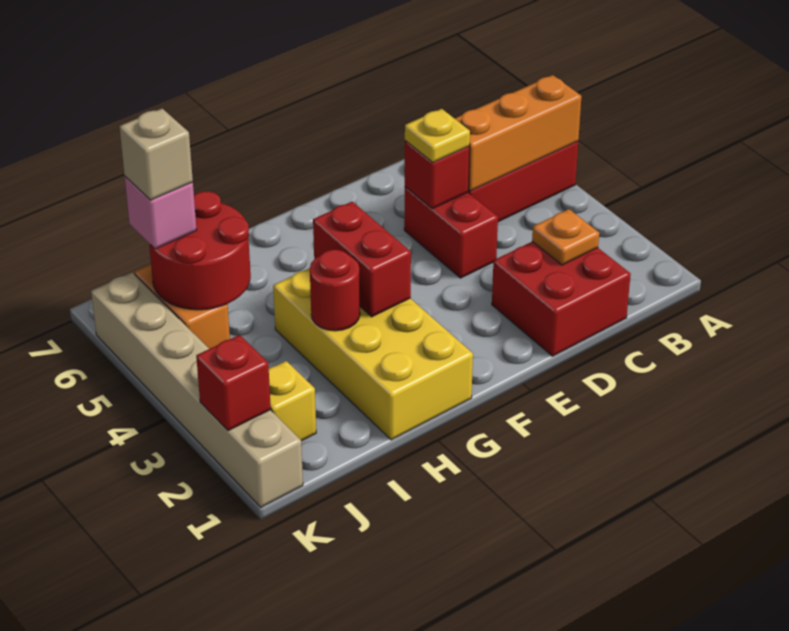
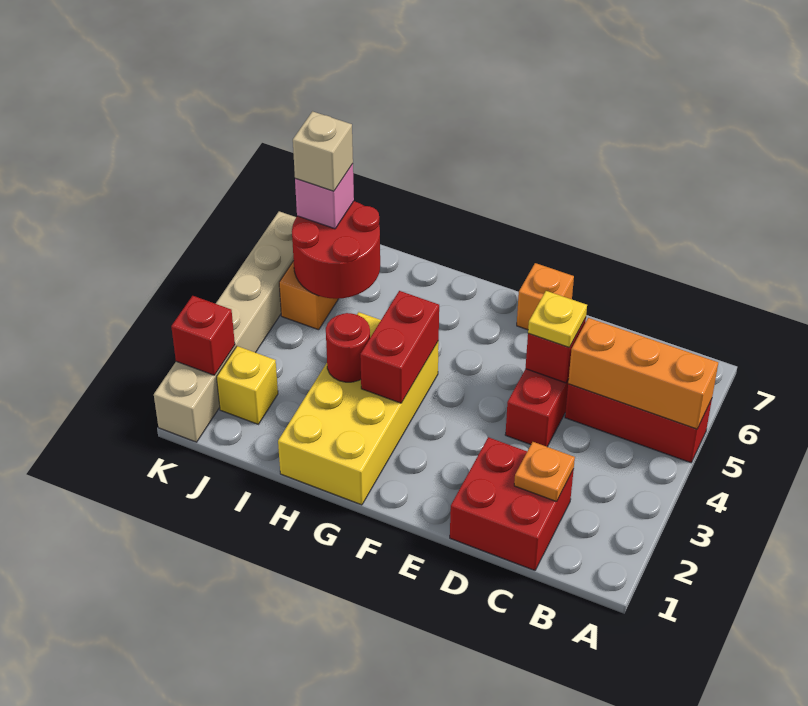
none -> orange brick E7 level 1

